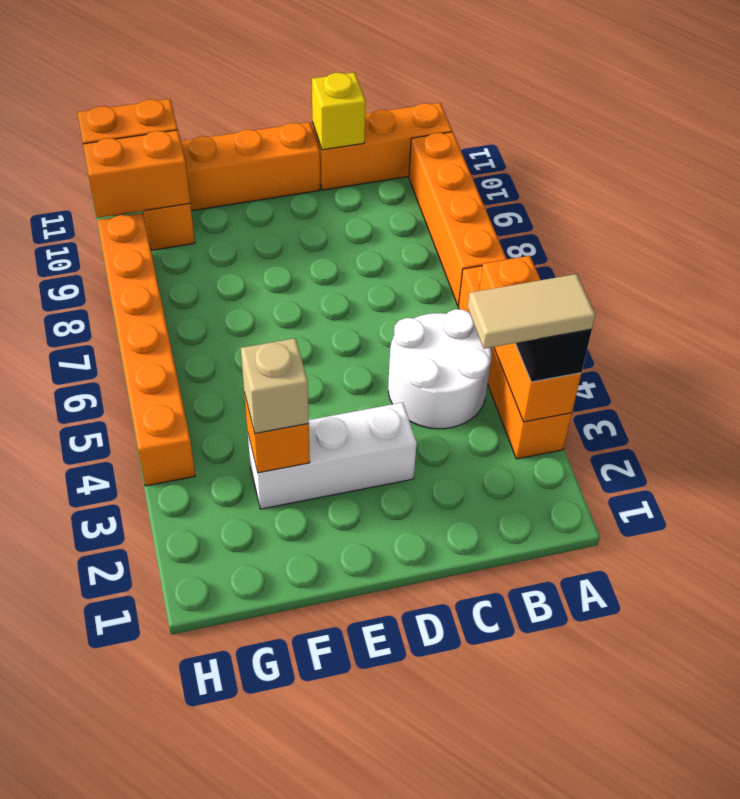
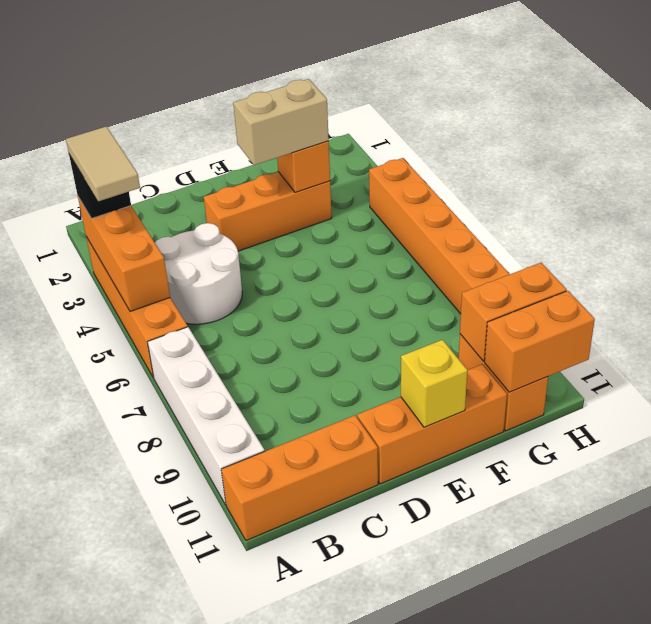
tan tile A3:B3 level 4 -> tan tile A3:A4 level 4
orange brick A7:A10 level 1 -> white brick A7:A10 level 1
yellow brick C11 level 2 -> yellow brick E11 level 2
white brick D3:F3 level 1 -> orange brick D3:F3 level 1
tan brick F3 level 3 -> tan brick E3:F3 level 3

